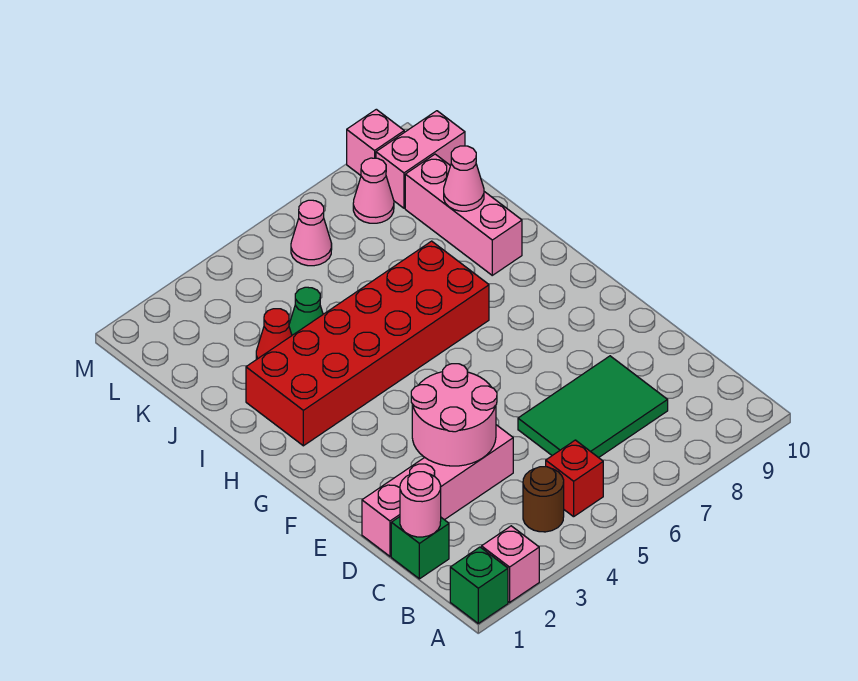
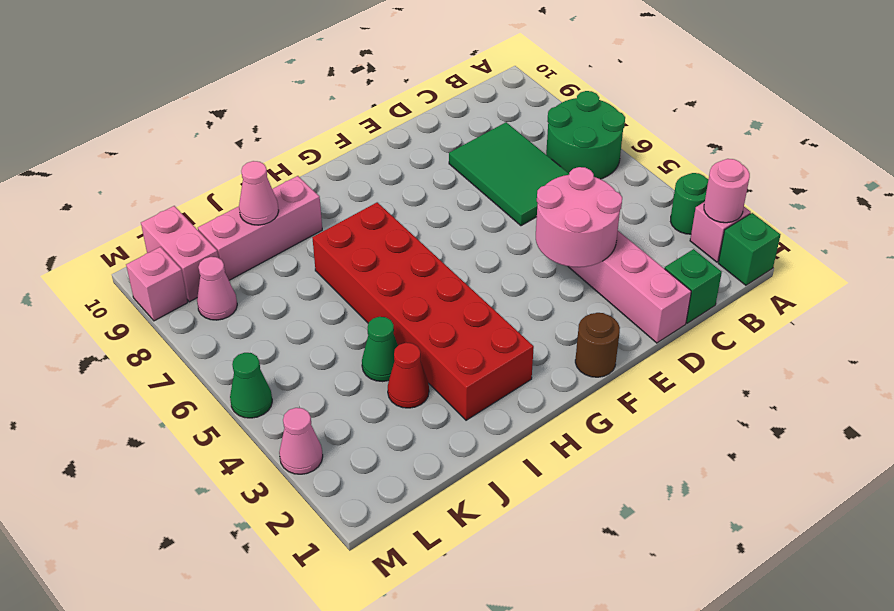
none -> green round brick A3 level 1
none -> green round brick A6:B7 level 1
brown round brick B4 level 1 -> brown round brick F1 level 1
red brick B5 level 1 -> none
pink round brick C1 level 2 -> pink round brick A2 level 2
pink cone L6 level 1 -> pink cone M3 level 1
none -> green cone M5 level 1

